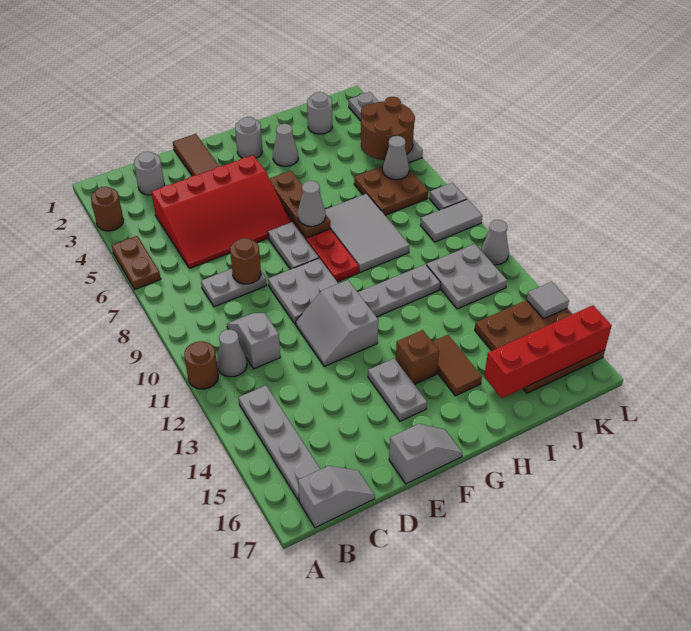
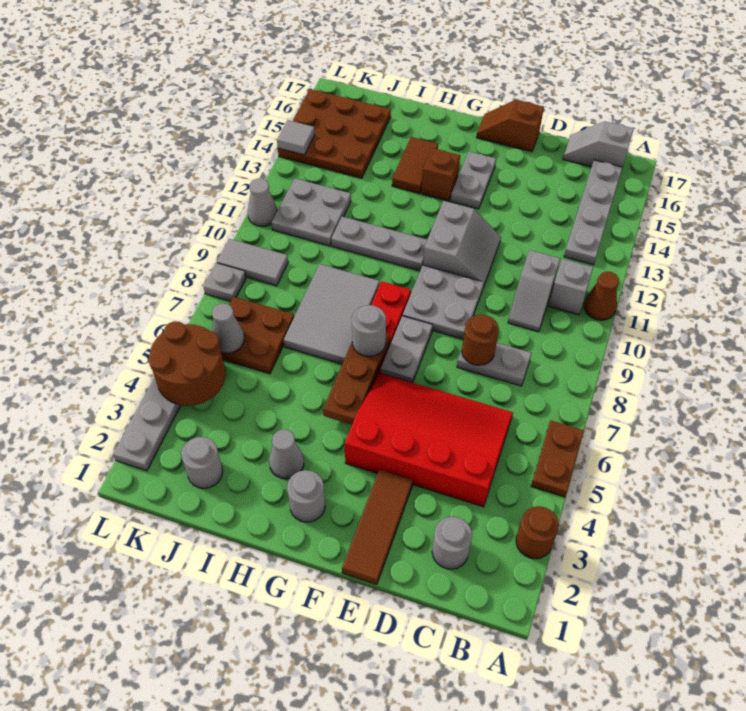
brown round brick A11 level 1 -> brown cone A11 level 1
grey cone B11 level 1 -> grey brick B11 level 1
grey slope E17:F17 level 1 top E -> brown slope E17:F17 level 1 top E
grey cone G7 level 3 -> grey round brick G7 level 3
red brick I16:L16 level 2 -> none

